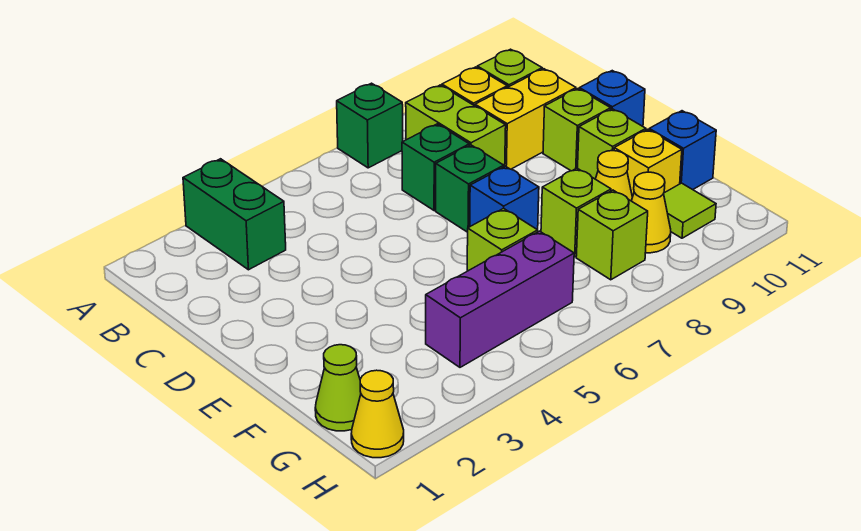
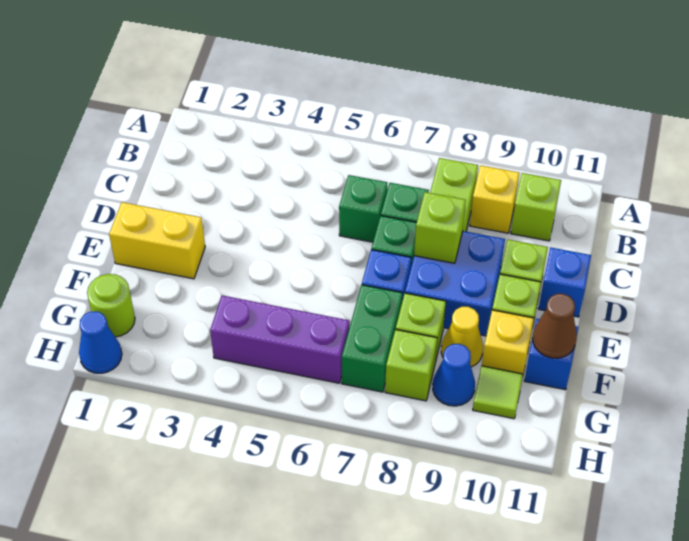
green brick A3:B3 level 1 -> green brick F7:G7 level 1
green brick A7 level 1 -> green brick C6 level 1
yellow brick C9:C10 level 1 -> yellow brick E1:E2 level 1
none -> blue brick D8:E9 level 1
lime brick F6 level 1 -> lime brick D8 level 2
none -> brown cone F11 level 2
lime cone G1 level 1 -> lime round brick G1 level 1
yellow cone G9 level 1 -> blue cone G9 level 1
yellow cone H1 level 1 -> blue cone H1 level 1

